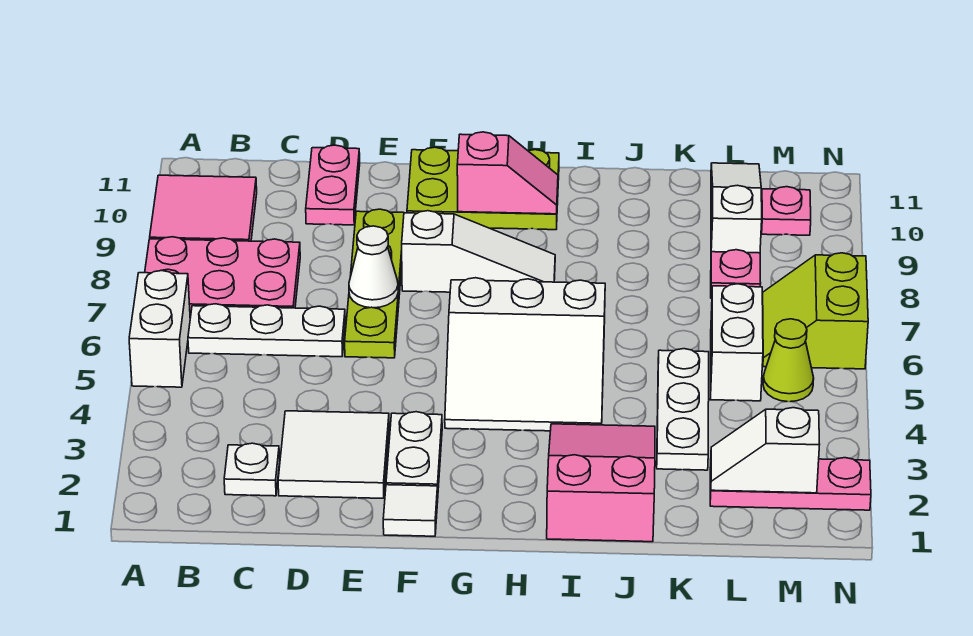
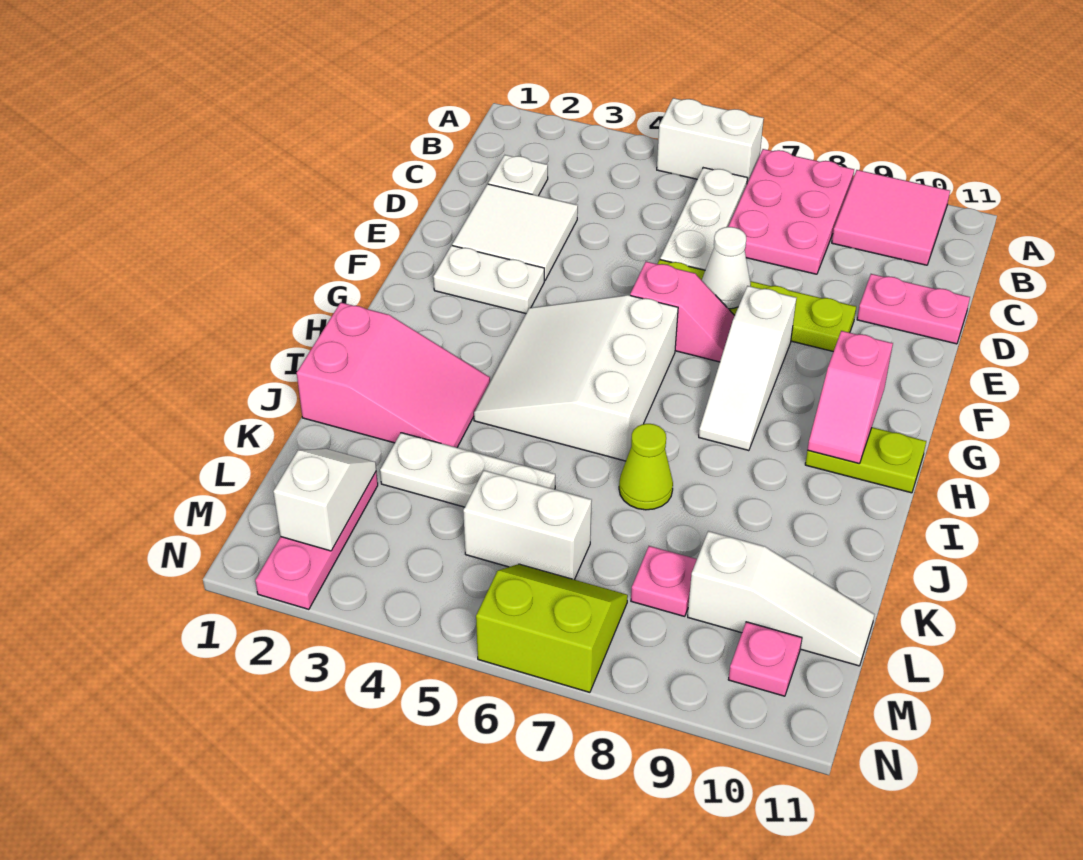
white tile F1 level 1 -> none
none -> pink slope F6:F7 level 1 top 6
lime plate F10:H11 level 1 -> lime plate H10:H11 level 1
lime cone M5 level 1 -> lime cone J7 level 1

